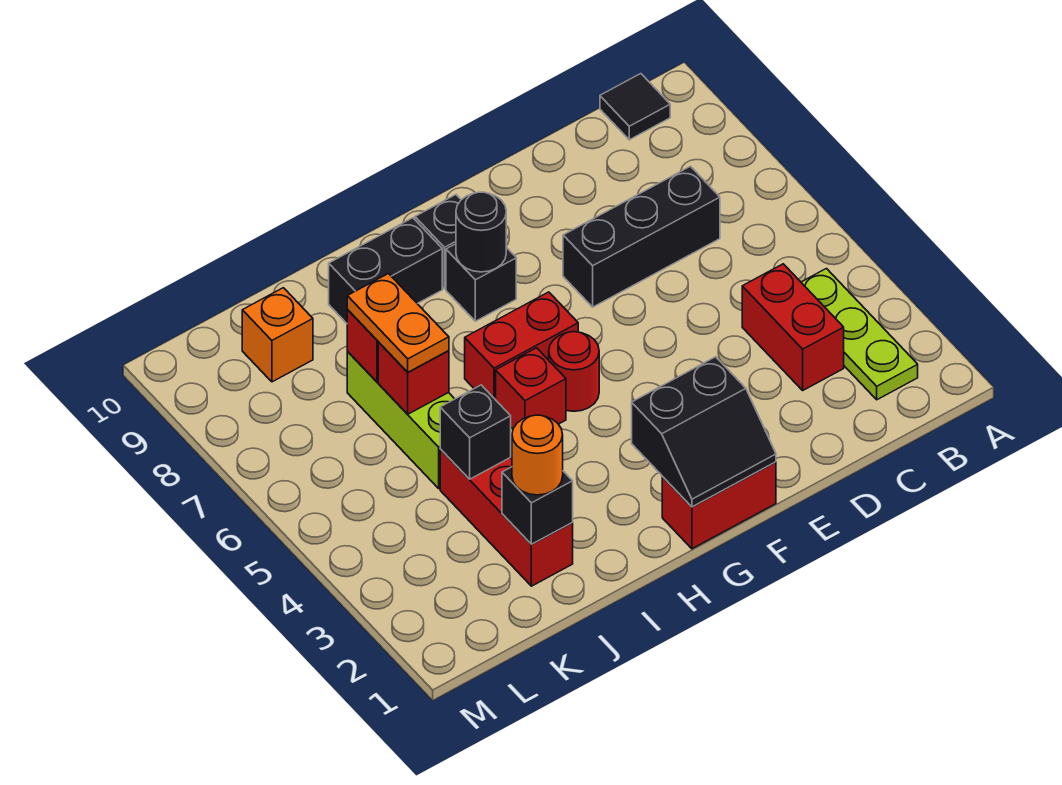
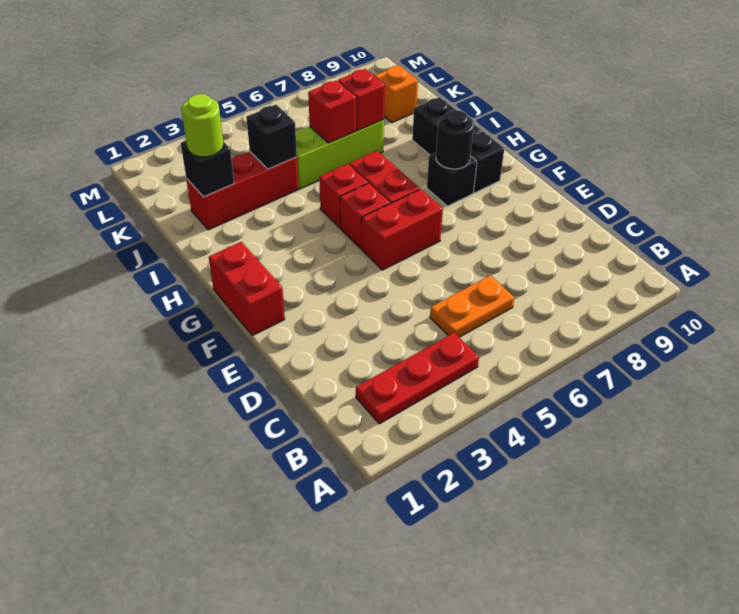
lime plate B2:B4 level 1 -> red plate B2:B4 level 1
black tile B10 level 1 -> none
red brick C3:C4 level 1 -> red brick F5:F6 level 1
black brick C7:E7 level 1 -> none
black slope F1:G2 level 2 top 2 -> none
red round brick G5 level 1 -> red brick G5 level 1
orange round brick J2 level 3 -> lime round brick J2 level 3
orange plate J6:J7 level 3 -> orange plate C5:C6 level 1

